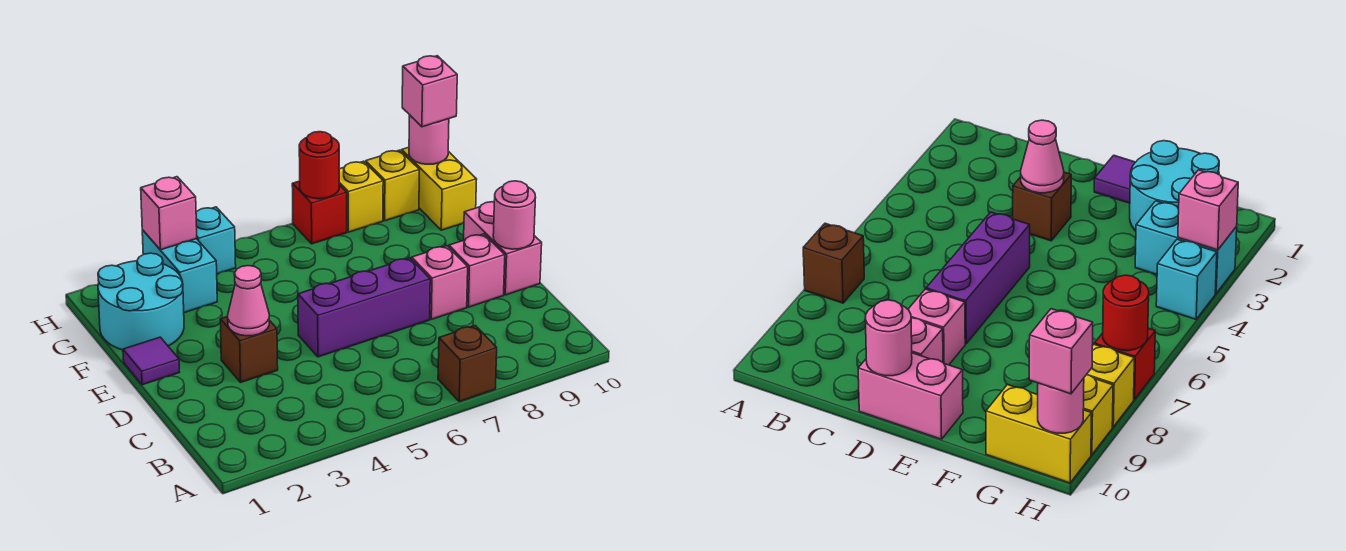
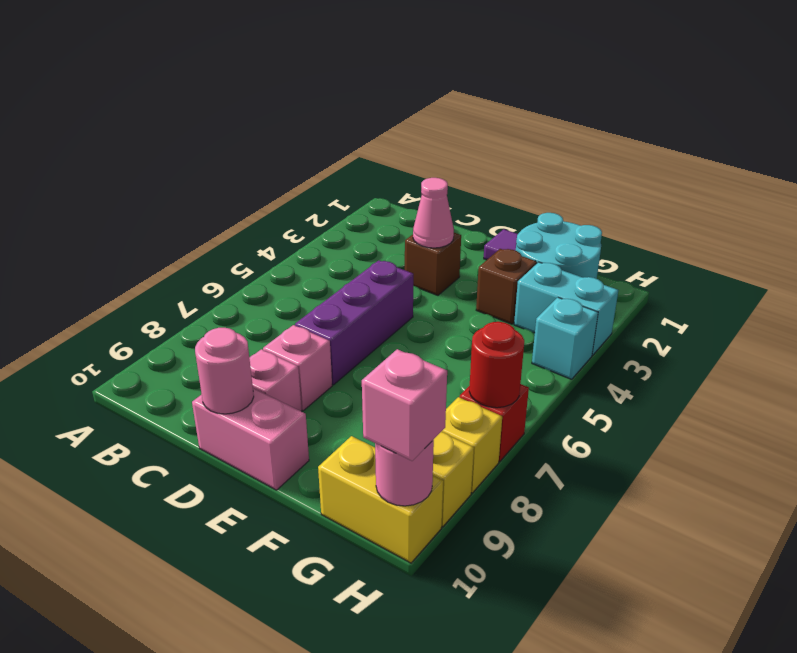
brown brick A7 level 1 -> brown brick F3 level 1
pink brick H3 level 2 -> none

